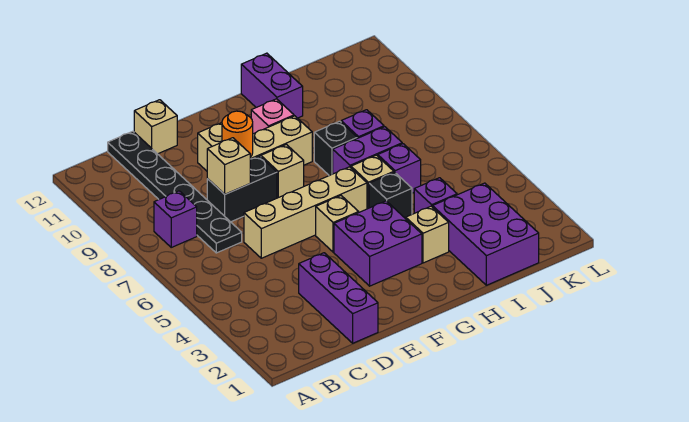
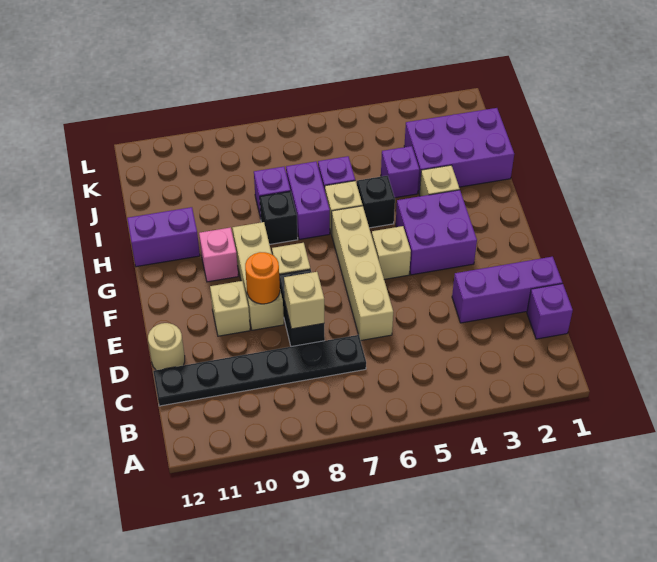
purple brick B8 level 1 -> purple brick C1 level 1
tan brick D12 level 1 -> tan round brick D12 level 1

